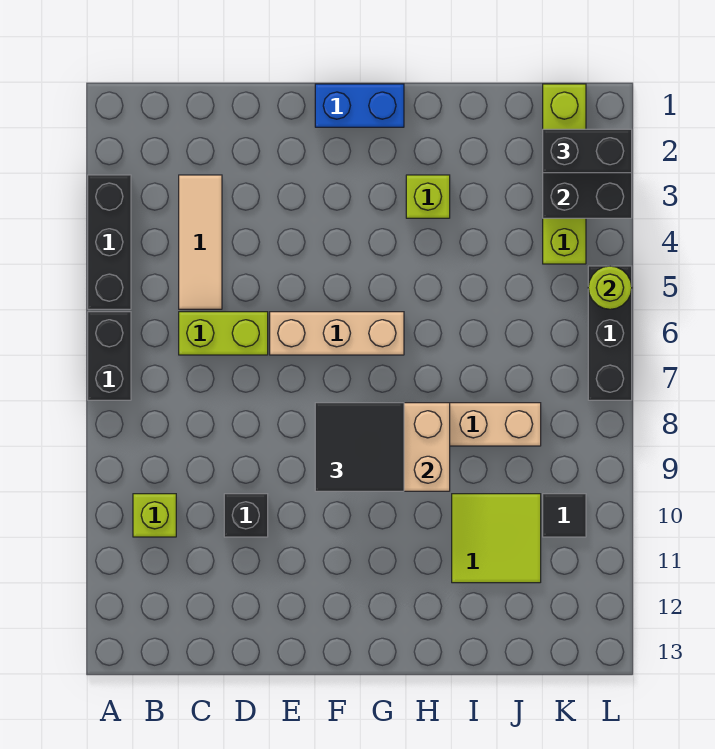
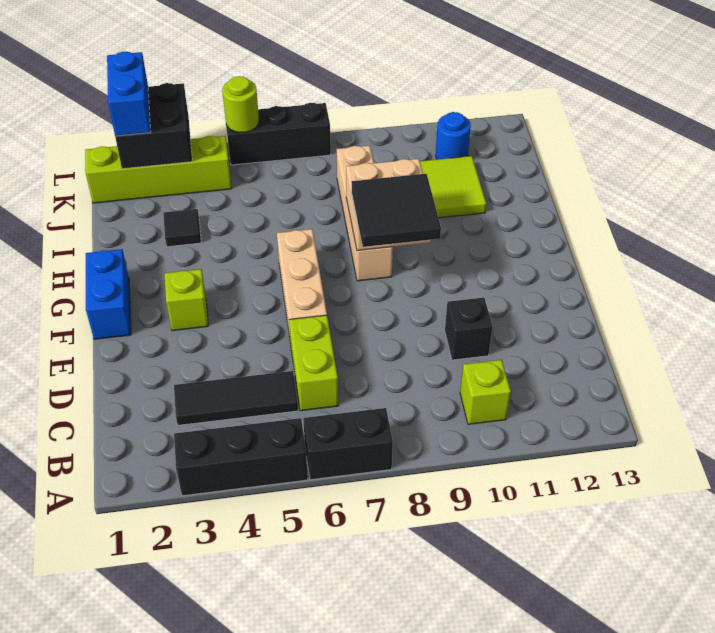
tan tile C3:C5 level 1 -> black tile C3:C5 level 1
lime brick H3 level 1 -> lime brick F3 level 1
black brick K2:L2 level 3 -> blue brick K2:L2 level 3
black tile K10 level 1 -> black tile I3 level 1
none -> blue round brick K11 level 1

